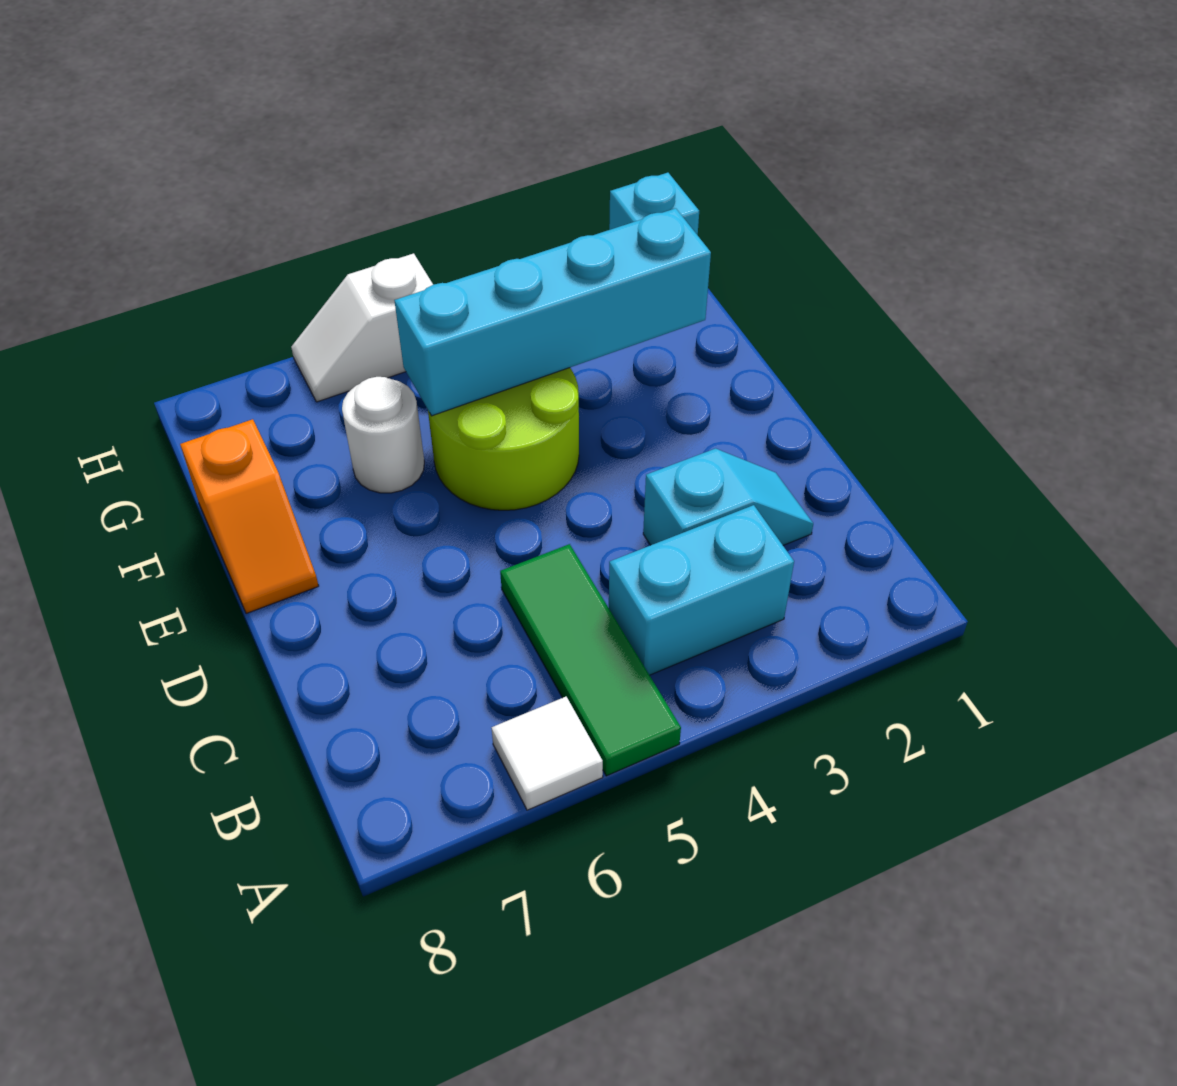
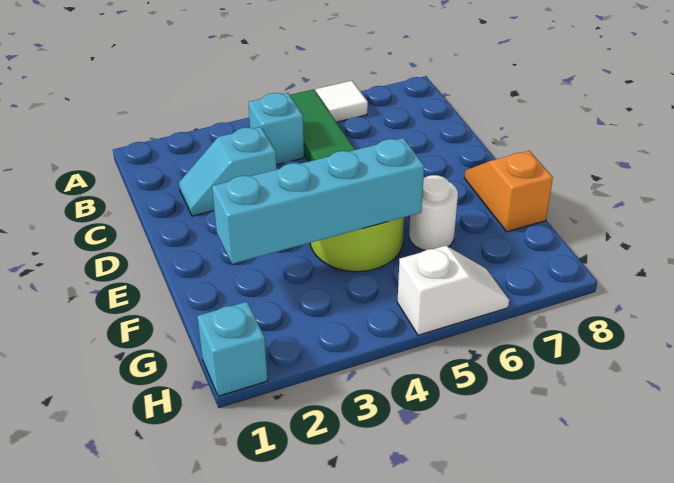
cyan brick B3:B4 level 1 -> cyan brick B4 level 1

